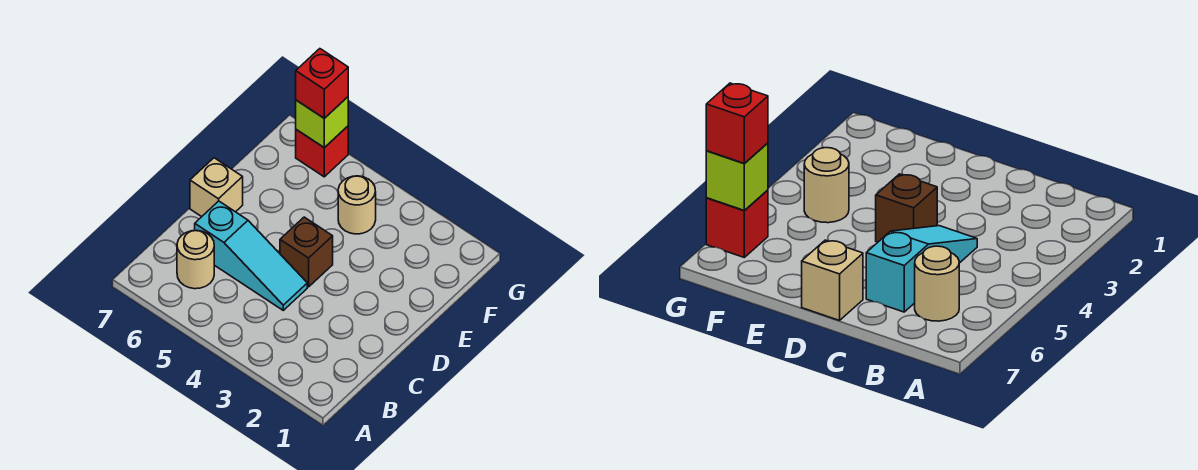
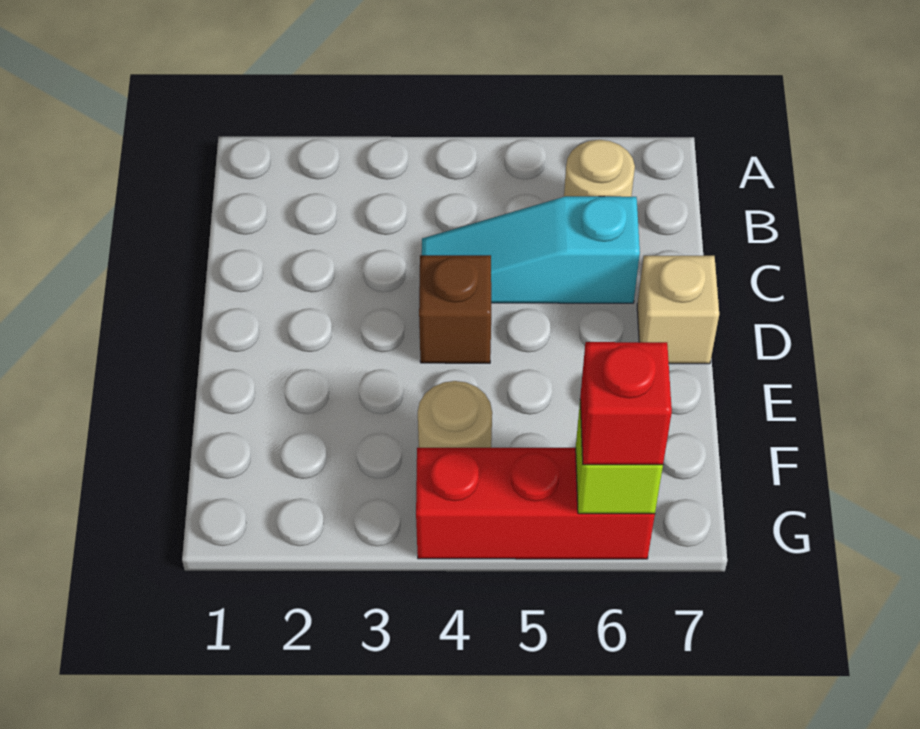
red brick G6 level 1 -> red brick G4:G6 level 1

